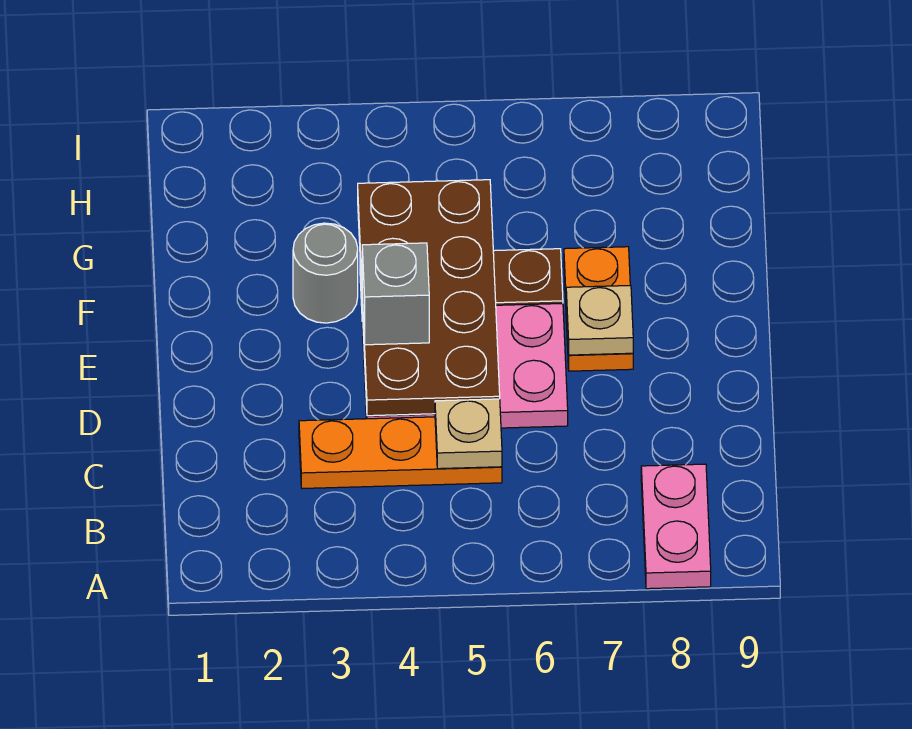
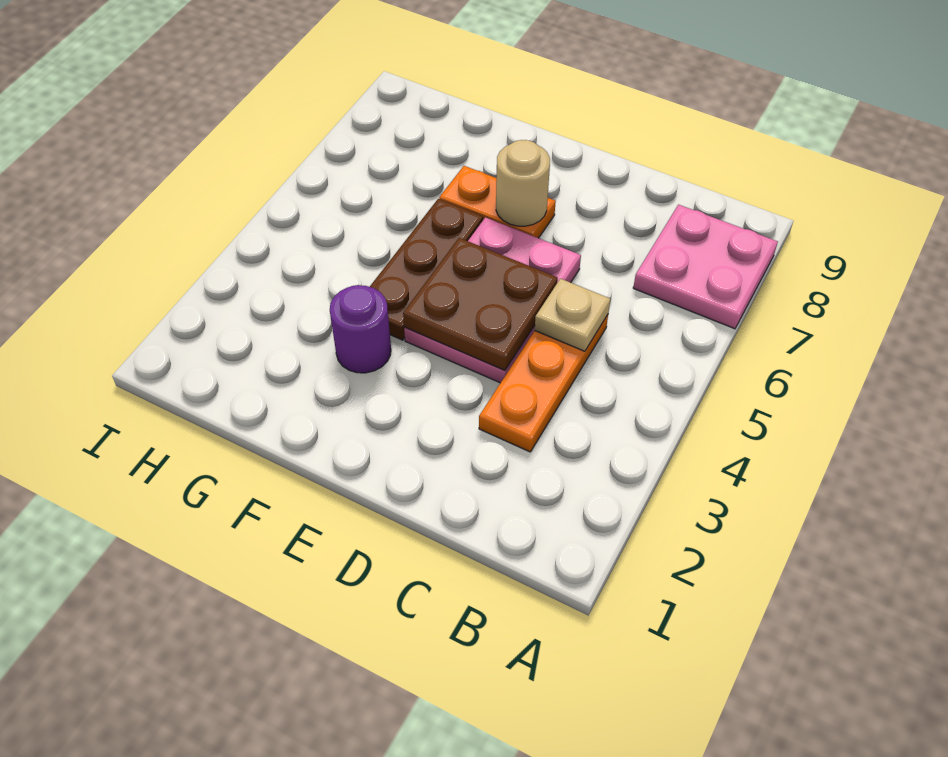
pink plate A8:B8 level 1 -> pink plate A7:B8 level 1
brown plate D4:G5 level 2 -> brown plate D4:E5 level 2
grey brick E4 level 3 -> none
tan plate E7 level 2 -> tan round brick E7 level 2
grey round brick F3 level 1 -> purple round brick F3 level 1

